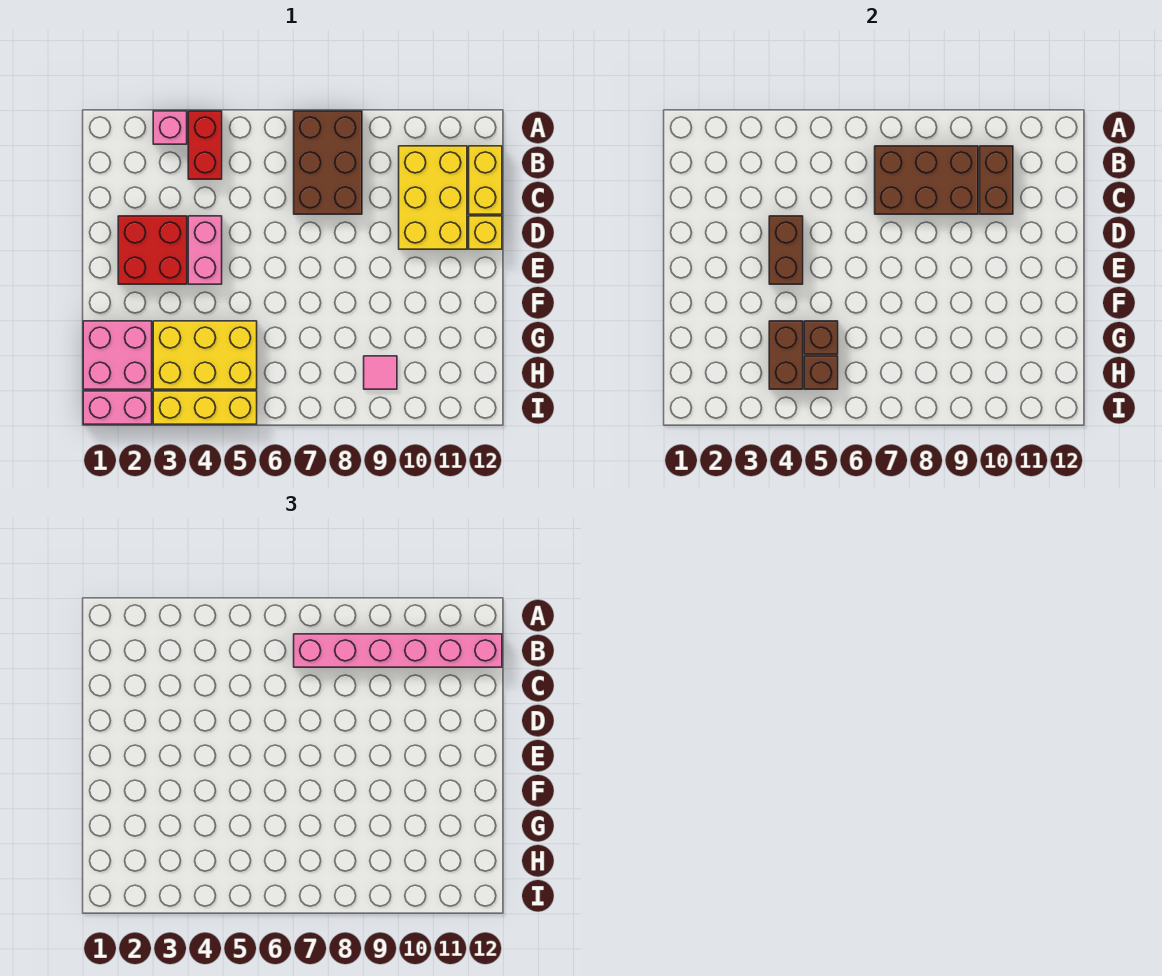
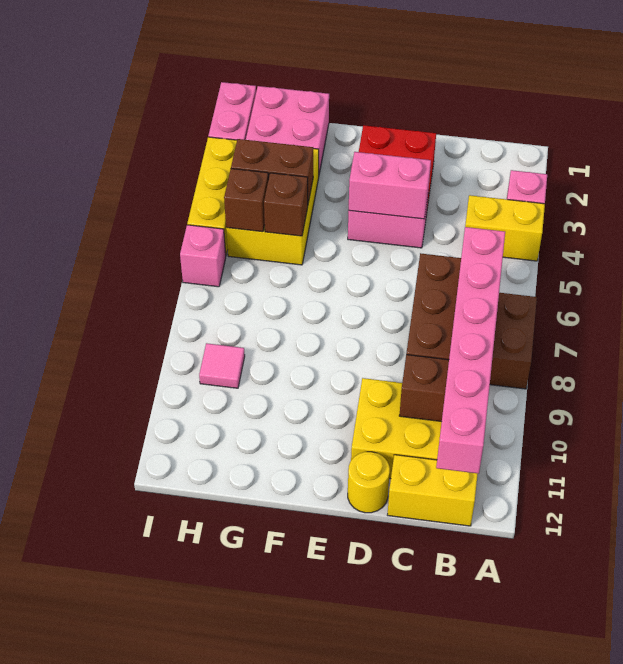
red brick A4:B4 level 1 -> yellow brick A4:B4 level 1
brown brick D4:E4 level 2 -> pink brick D4:E4 level 2
yellow brick D12 level 1 -> yellow round brick D12 level 1
none -> pink brick I6 level 1

